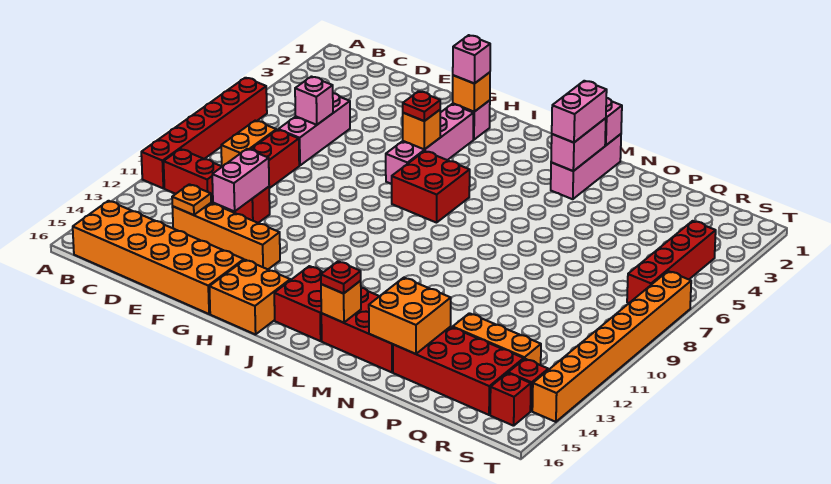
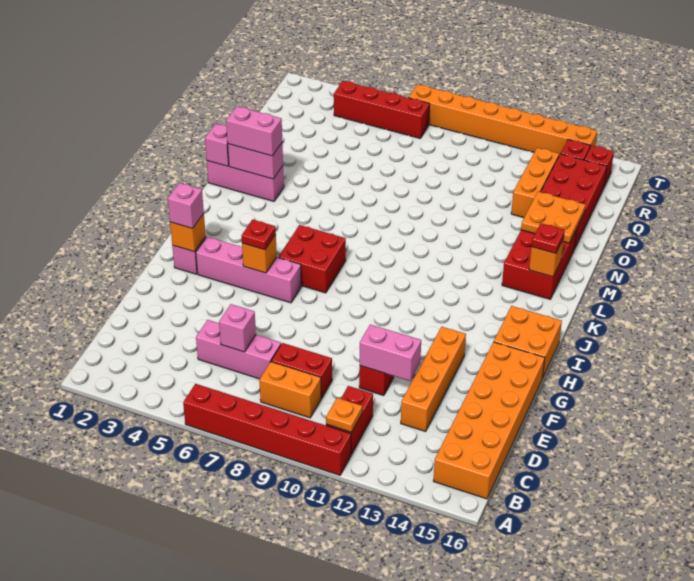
orange plate D13 level 2 -> orange plate B11 level 2
red brick J14:K15 level 1 -> none
orange brick N14:O15 level 2 -> orange plate N14:O15 level 2

